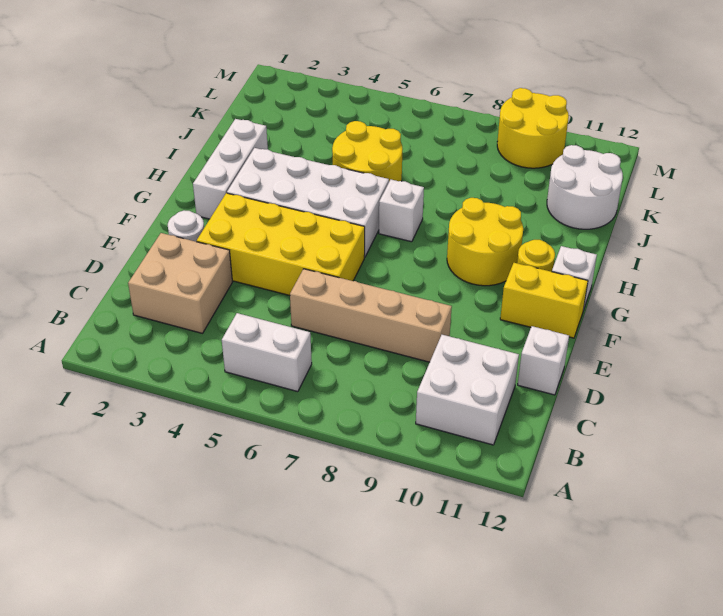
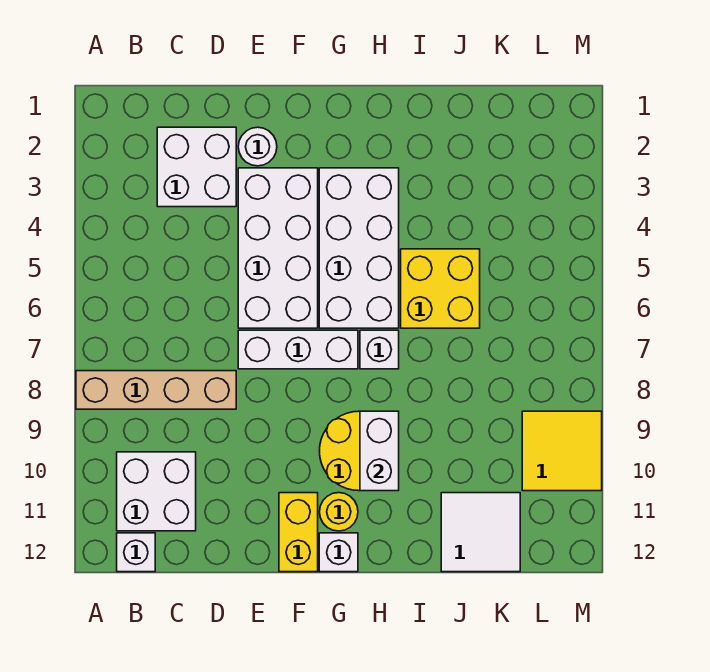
white brick B5:B6 level 1 -> white brick H9:H10 level 2
tan brick C2:D3 level 1 -> white brick C2:D3 level 1
tan brick D6:D9 level 1 -> tan brick A8:D8 level 1
white brick D12 level 1 -> white brick B12 level 1
yellow brick E3:F6 level 1 -> white brick E3:F6 level 1
white brick G2:I2 level 1 -> white brick E7:G7 level 1
yellow round brick I5:J6 level 1 -> yellow brick I5:J6 level 1
white round brick J11:K12 level 1 -> white tile J11:K12 level 1
yellow round brick L9:M10 level 1 -> yellow tile L9:M10 level 1

